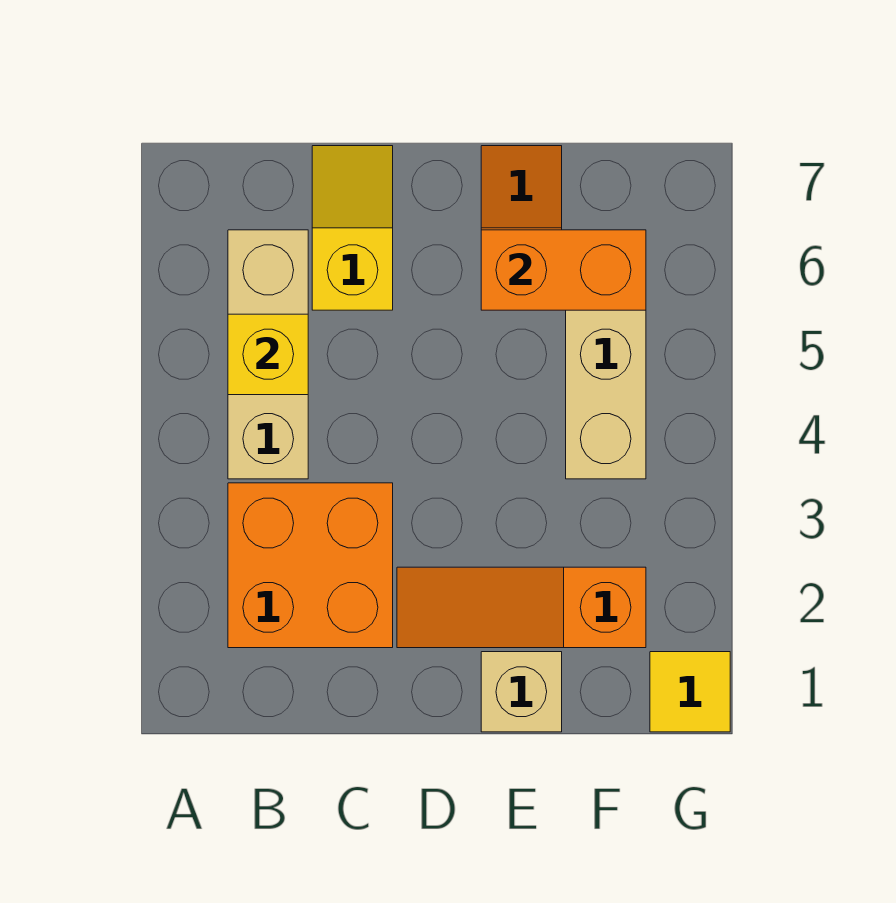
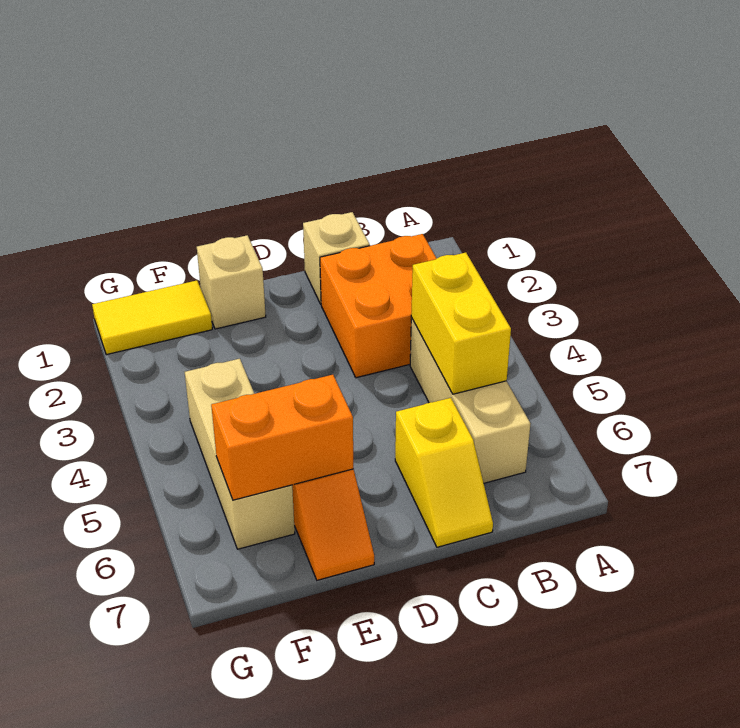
yellow brick B5 level 2 -> yellow brick B4:B5 level 2
none -> tan brick C1 level 1
orange slope D2:F2 level 1 top F -> none
yellow tile G1 level 1 -> yellow tile F1:G1 level 1

